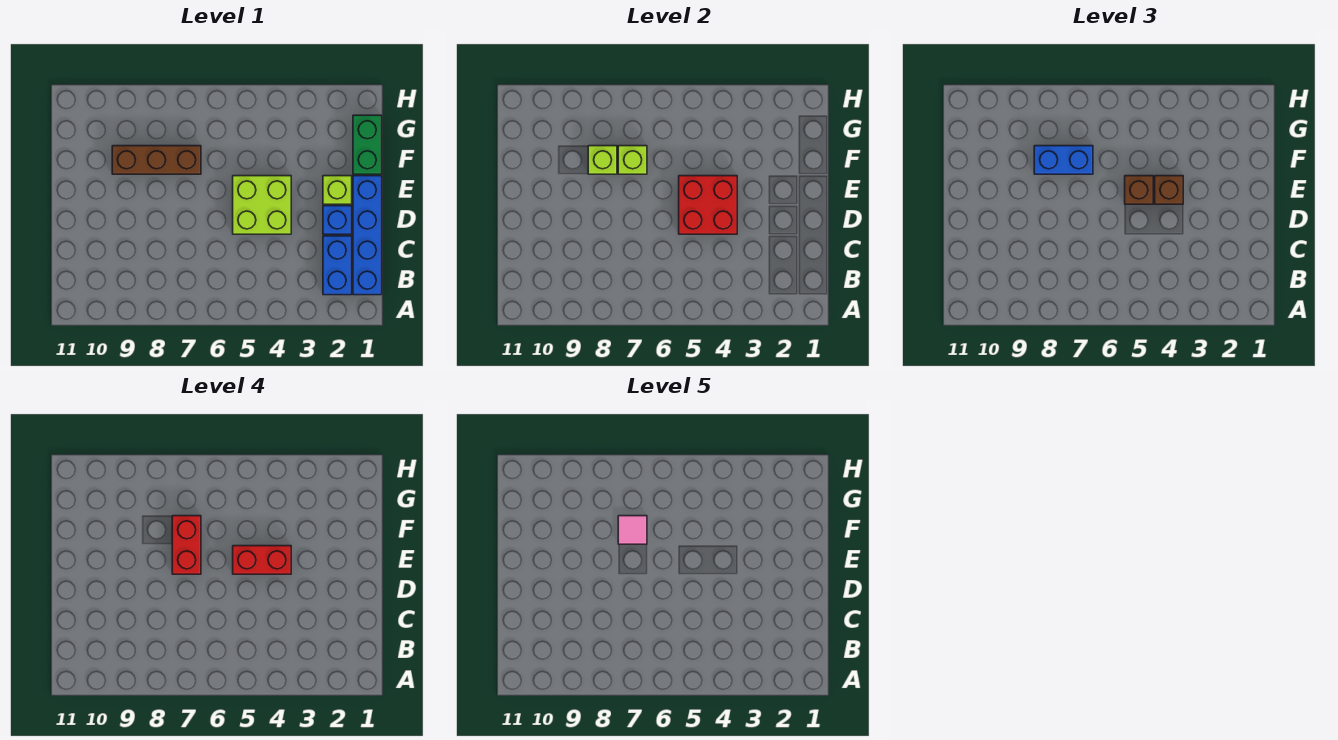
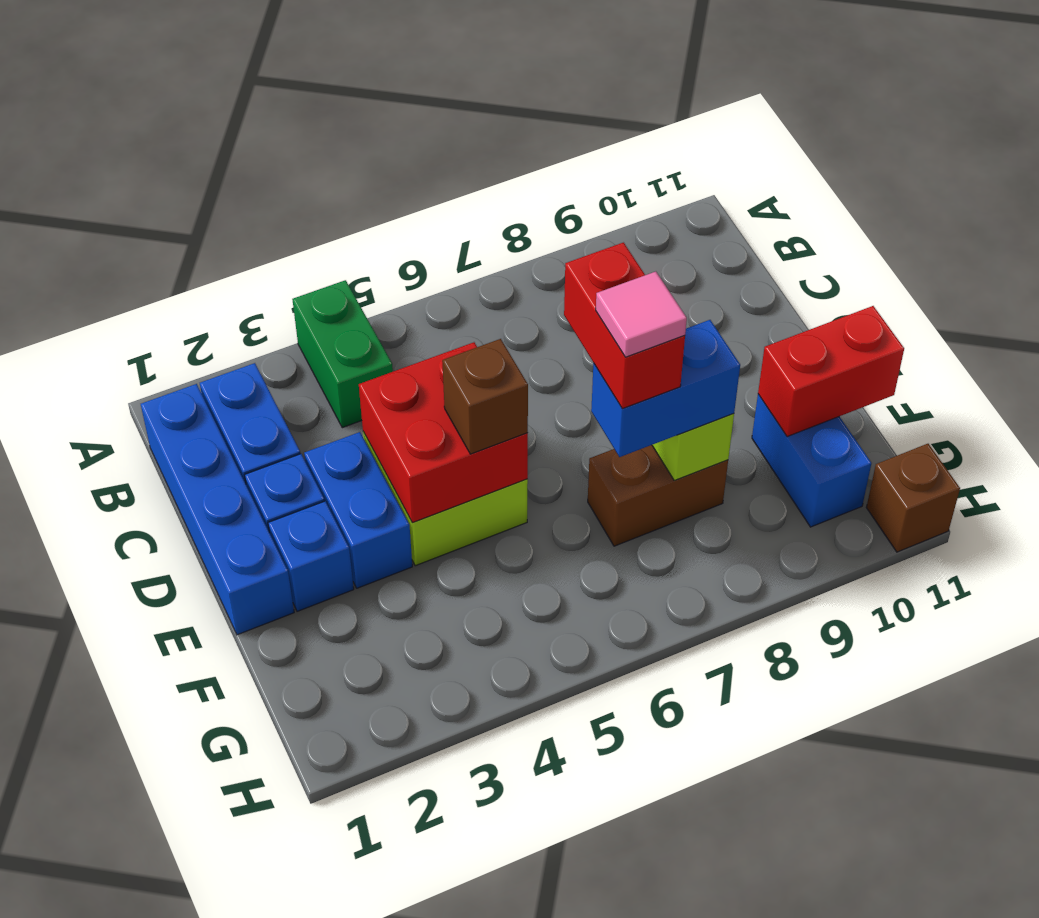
none -> blue brick D3:E3 level 1
lime brick E2 level 1 -> blue brick E2 level 1
brown brick E4 level 3 -> brown brick H11 level 1
red brick E4:E5 level 4 -> red brick F10:F11 level 2
green brick F1:G1 level 1 -> green brick A4:B4 level 1
brown brick F7:F9 level 1 -> brown brick F7:F8 level 1
lime brick F7 level 2 -> none
none -> blue brick F10:G10 level 1

